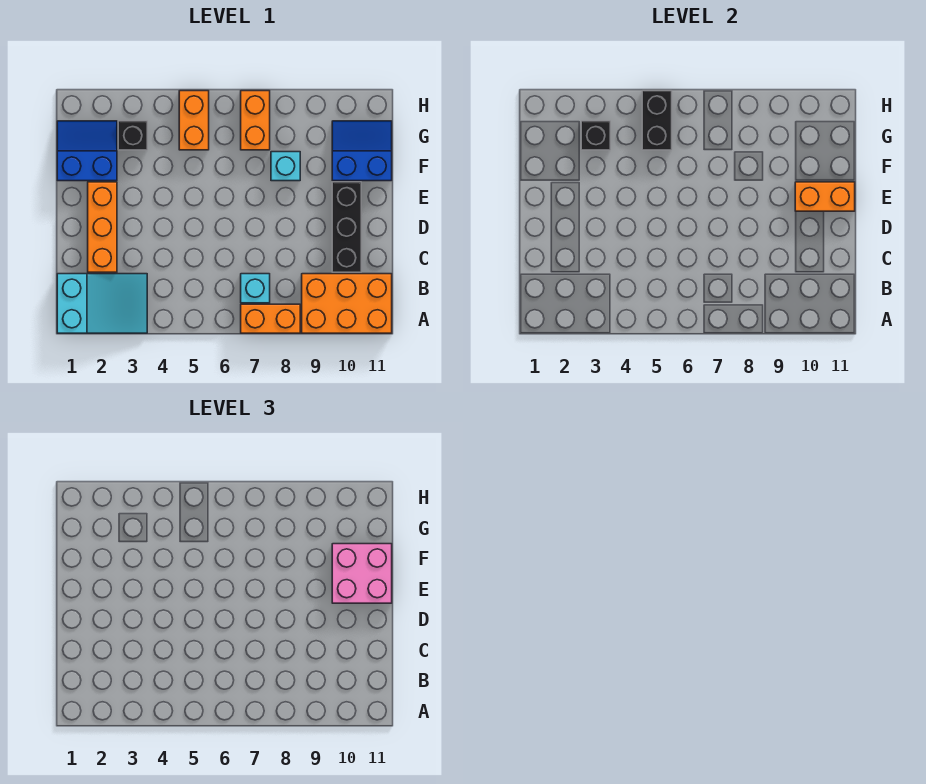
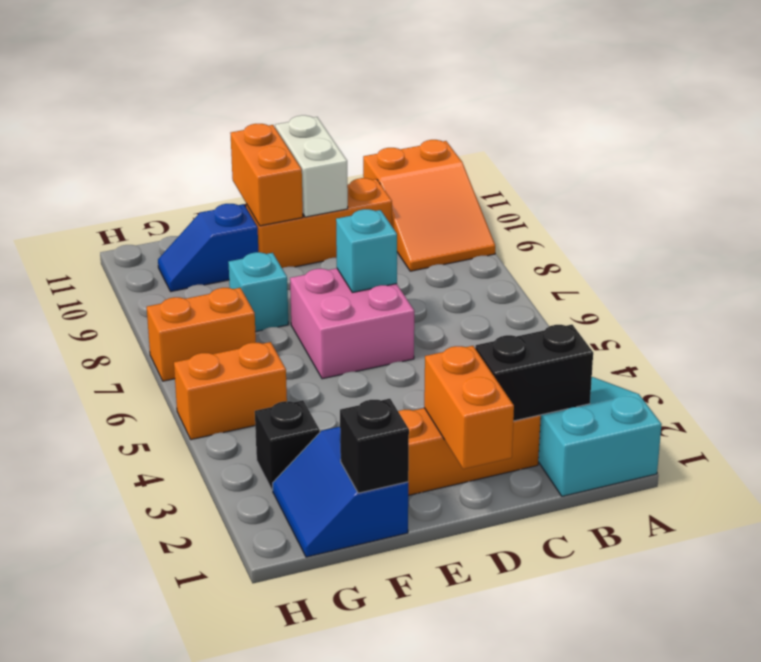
orange brick A7:A8 level 1 -> orange brick D1:D2 level 2
orange brick A9:B11 level 1 -> orange slope A9:B11 level 1 top 11
cyan brick B7 level 1 -> cyan brick D7 level 2
black brick C10:E10 level 1 -> orange brick C10:E10 level 1
none -> white brick D10:D11 level 2
pink brick E10:F11 level 3 -> pink brick D6:E7 level 1
blue slope F10:G11 level 1 top F -> blue slope F10:G10 level 1 top F
black brick G3 level 2 -> black brick F1 level 2
black brick G5:H5 level 2 -> black brick B2:C2 level 2

